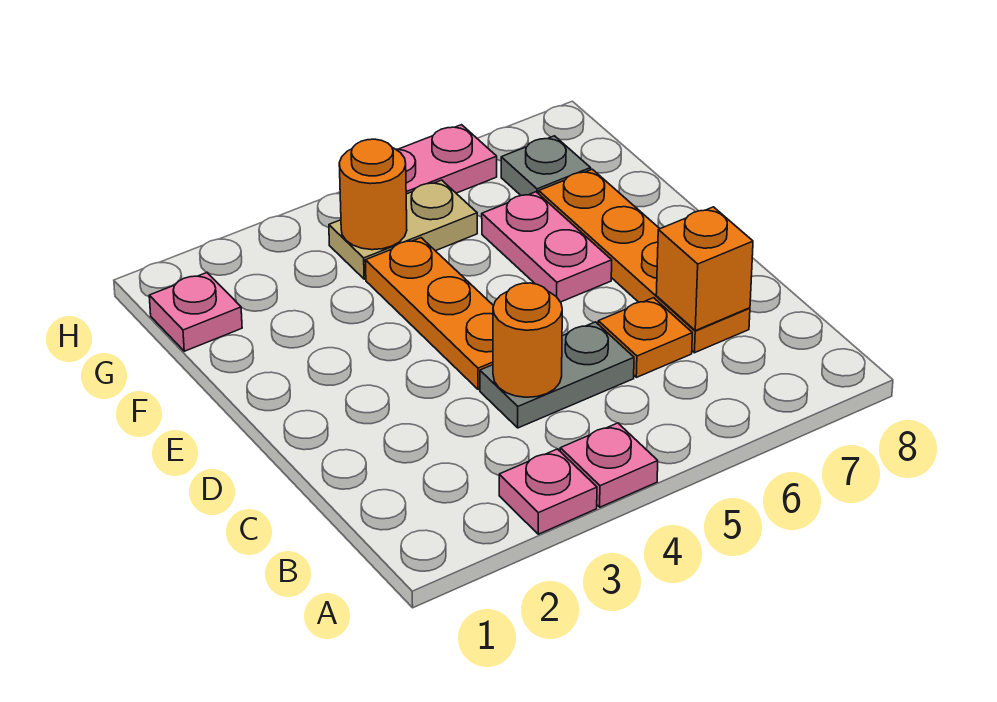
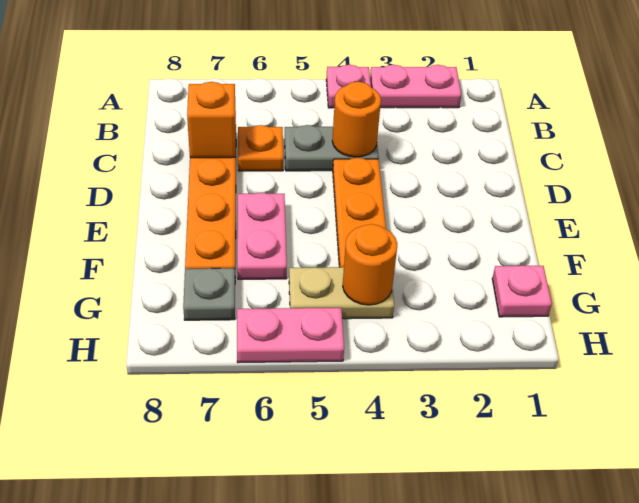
pink plate A3 level 1 -> pink plate A2:A3 level 1

